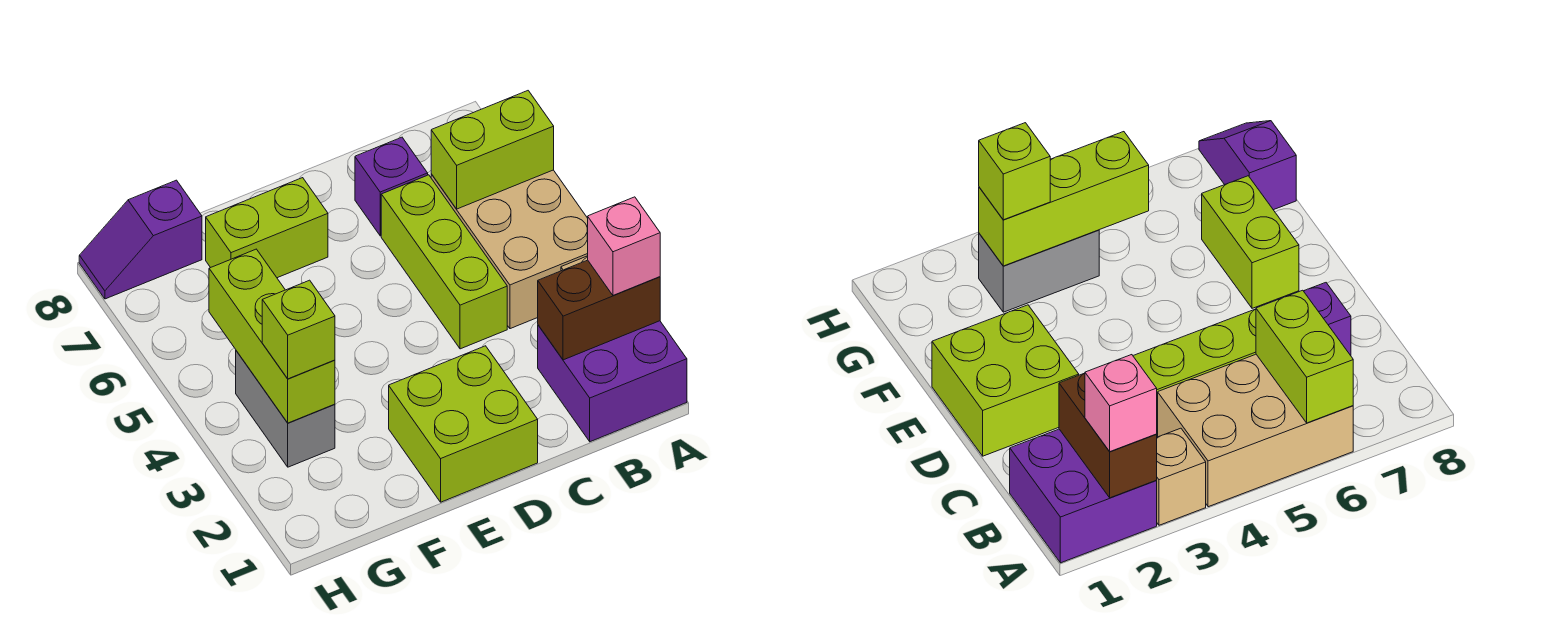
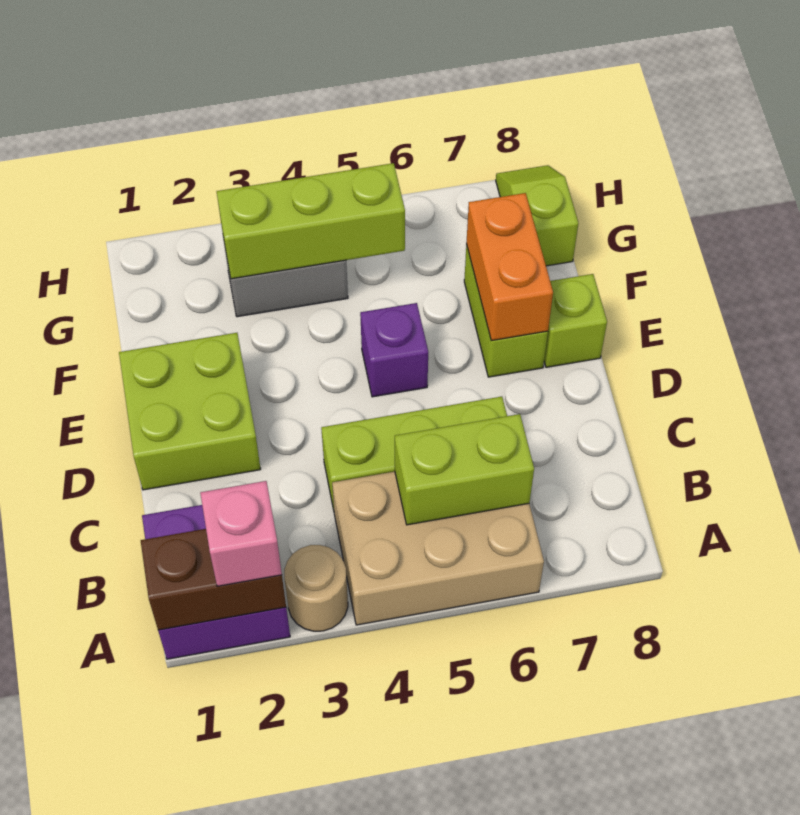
brown brick A2:B2 level 2 -> brown brick A1:A2 level 2
tan brick A3 level 1 -> tan round brick A3 level 1
lime brick A6:B6 level 2 -> lime brick B5:B6 level 2
purple brick C7 level 1 -> purple brick E5 level 1
none -> orange brick E7:F7 level 2
lime brick G3 level 3 -> lime brick E8 level 1
purple slope G8:H8 level 1 top G -> lime slope G8:H8 level 1 top G

